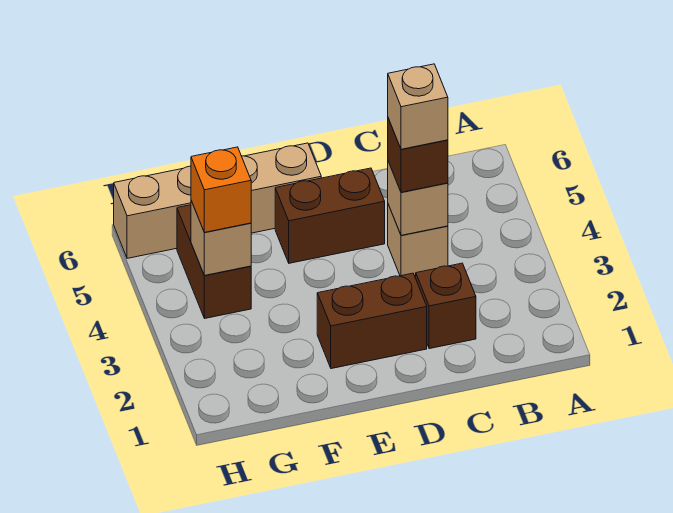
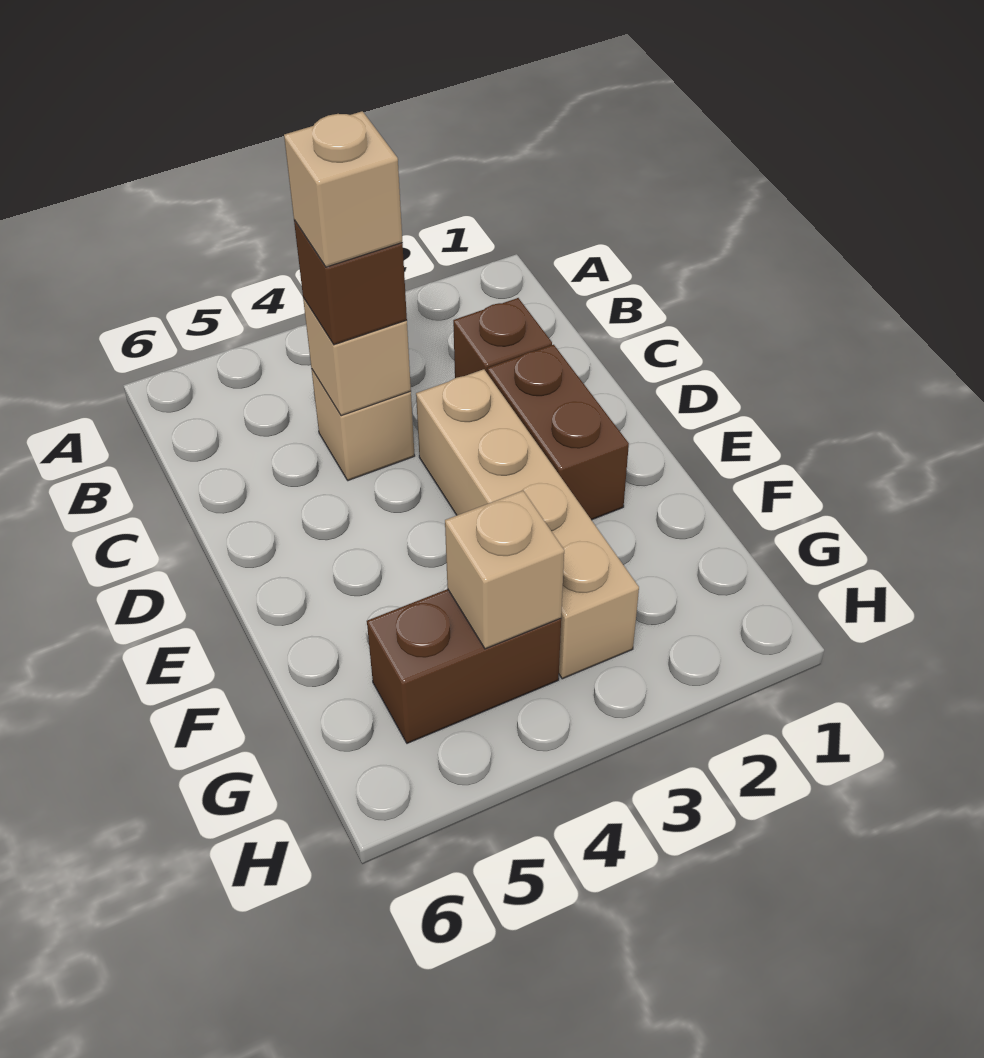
brown brick D5:E5 level 1 -> none
tan brick E6:H6 level 1 -> tan brick D3:G3 level 1
orange brick G4 level 3 -> none

